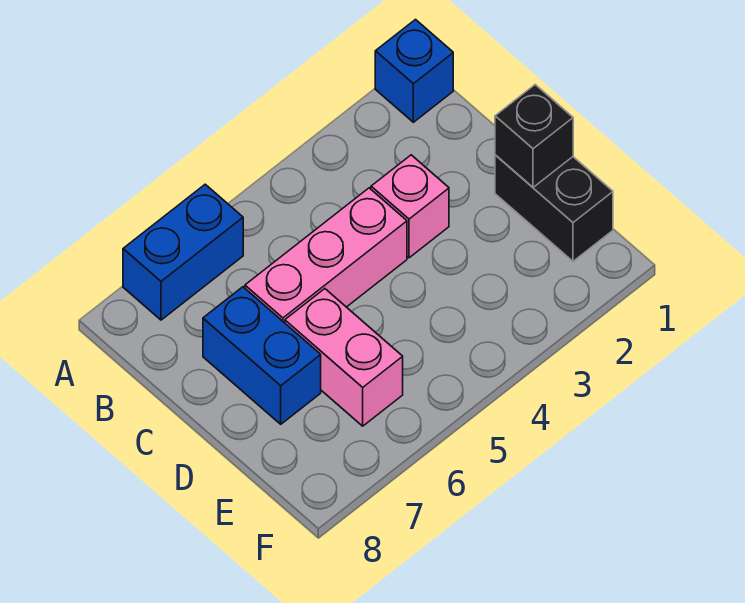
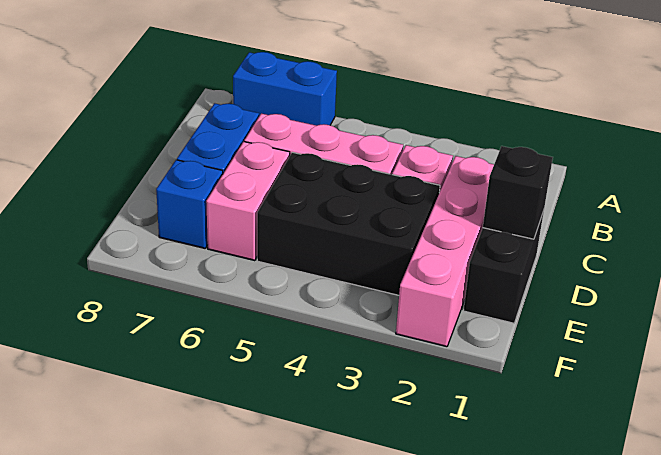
blue brick A1 level 1 -> blue brick E7 level 1
none -> pink brick C2:F2 level 1
none -> black brick D3:E5 level 1

